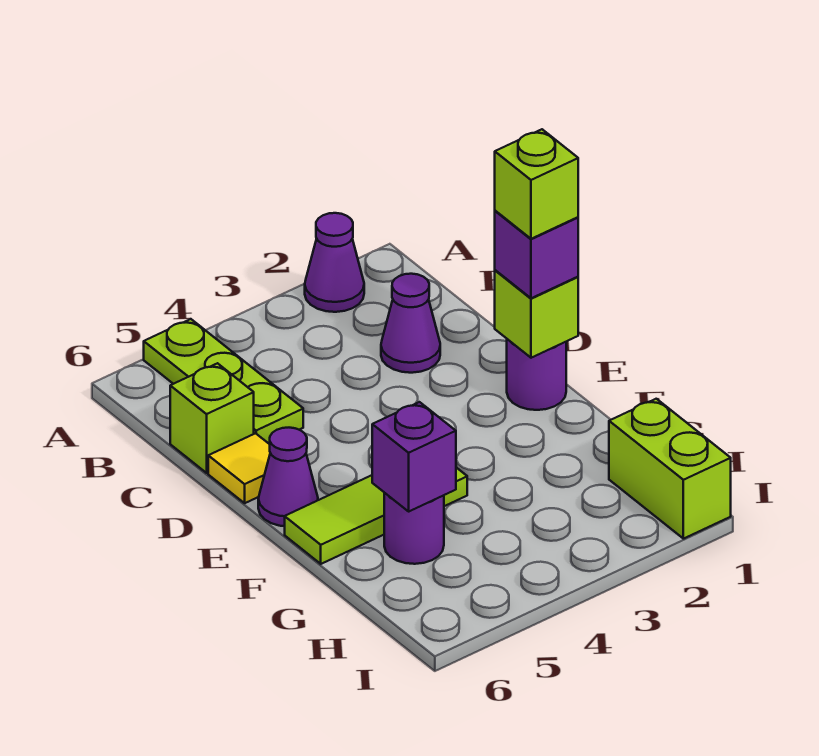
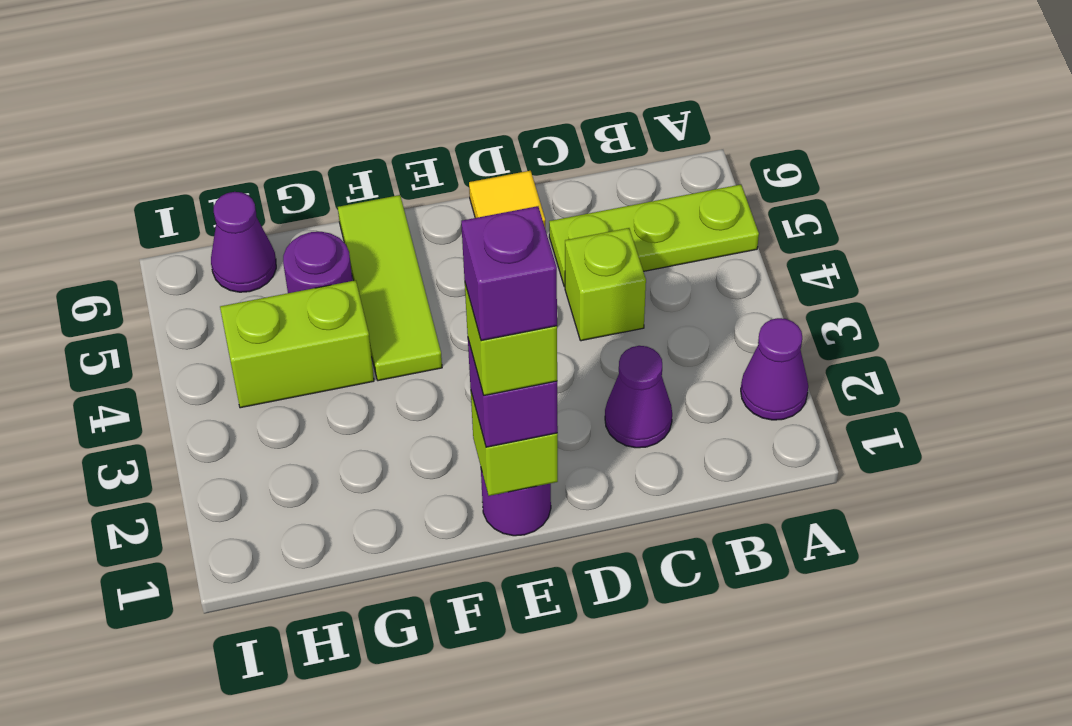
lime brick C6 level 1 -> lime brick C4 level 1
purple cone E6 level 1 -> purple cone H6 level 1
purple brick G5 level 2 -> purple brick E1 level 5
lime brick H1:I1 level 1 -> lime brick G4:H4 level 1

